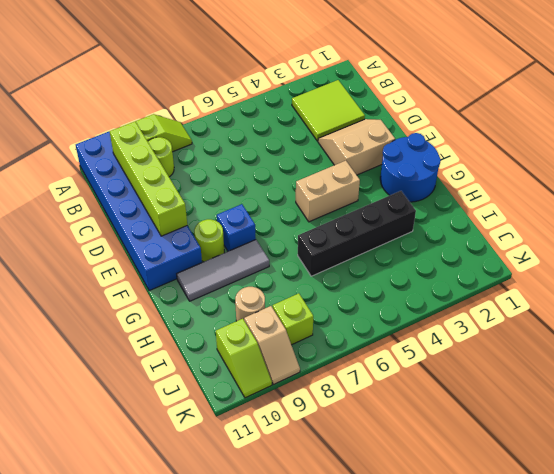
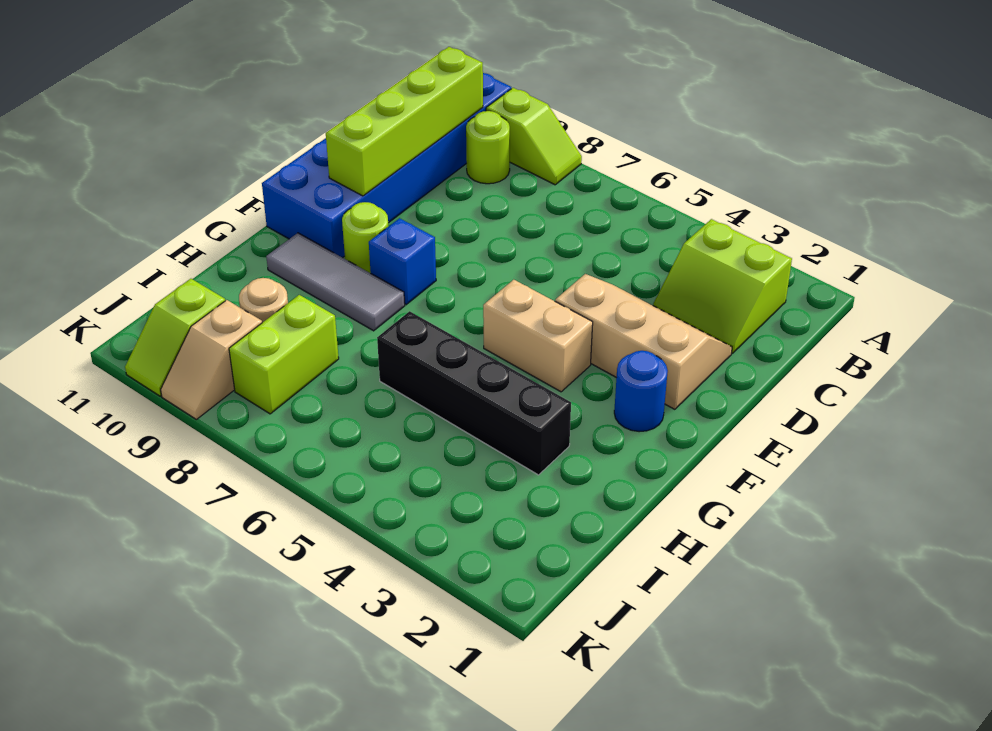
lime tile B2:C3 level 1 -> lime slope B2:C3 level 1 top B
tan slope D2:E3 level 1 top E -> tan slope D2:E4 level 1 top E
blue round brick F1:G2 level 1 -> blue round brick F2 level 1
lime brick J8 level 1 -> lime brick I8:J8 level 1

